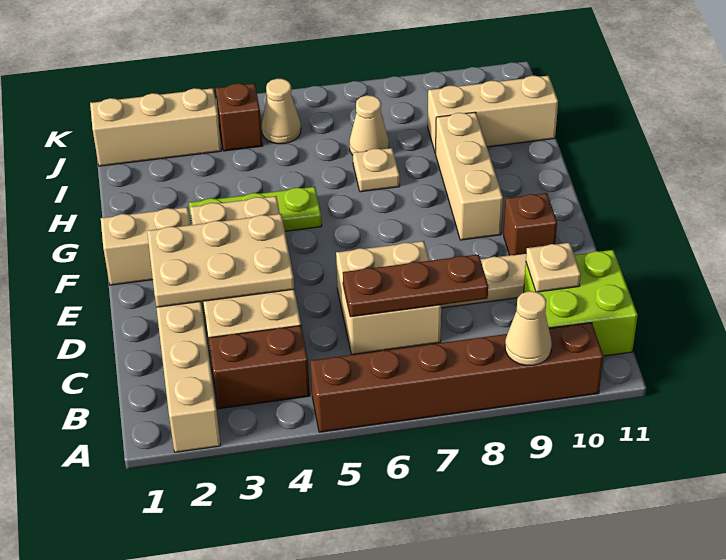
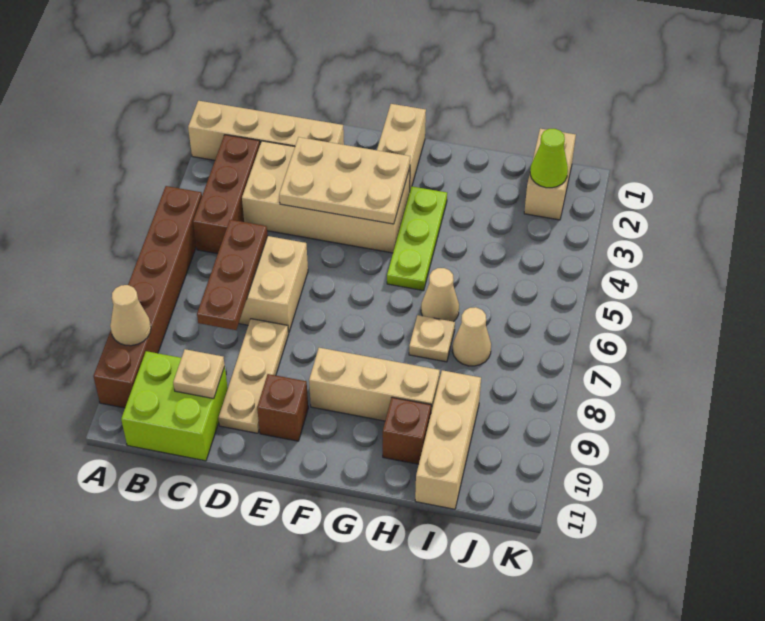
brown brick B3:B4 level 1 -> brown brick B3:B5 level 1
tan plate D2:E4 level 2 -> tan plate D3:F4 level 2
tan brick J1:J3 level 1 -> tan brick J1:J2 level 1
none -> lime cone J2 level 2
brown brick J4 level 1 -> brown brick H10 level 1
tan cone J5 level 1 -> tan cone H6 level 1

